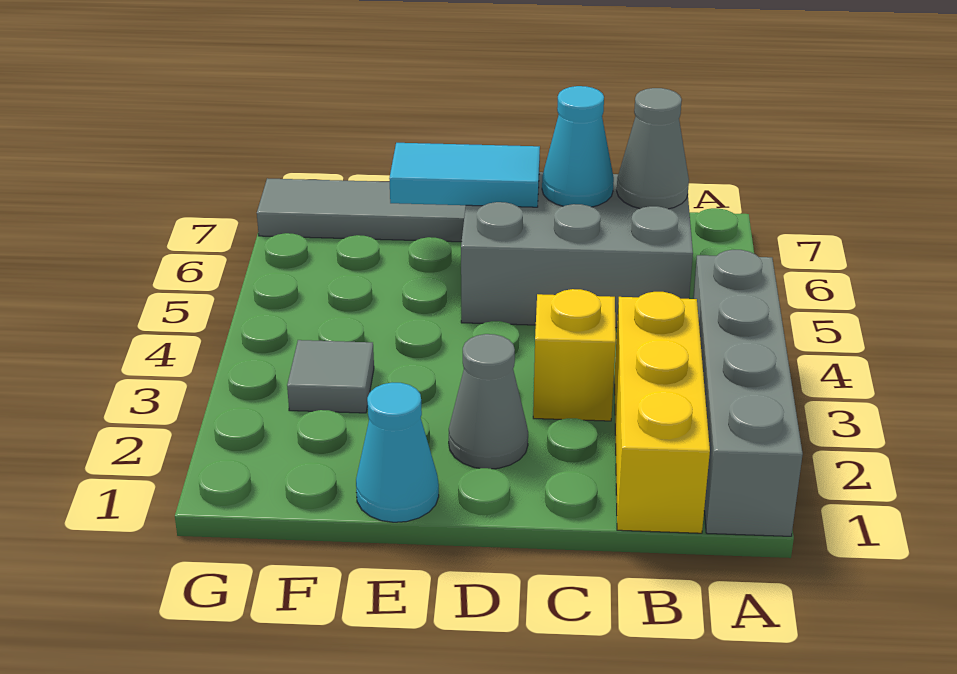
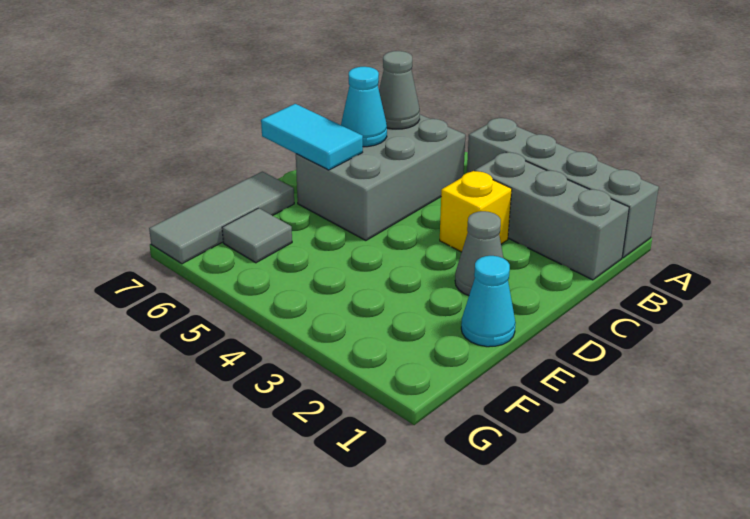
yellow brick B1:B3 level 1 -> grey brick B1:B3 level 1
cyan tile D6:E6 level 2 -> cyan tile D6:D7 level 2
grey tile F3 level 1 -> grey tile F6 level 1

